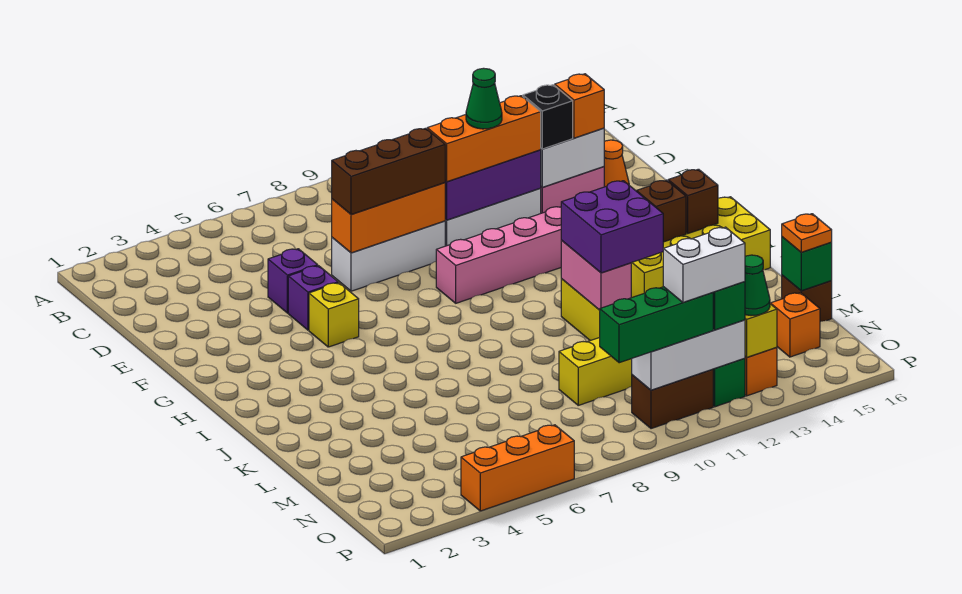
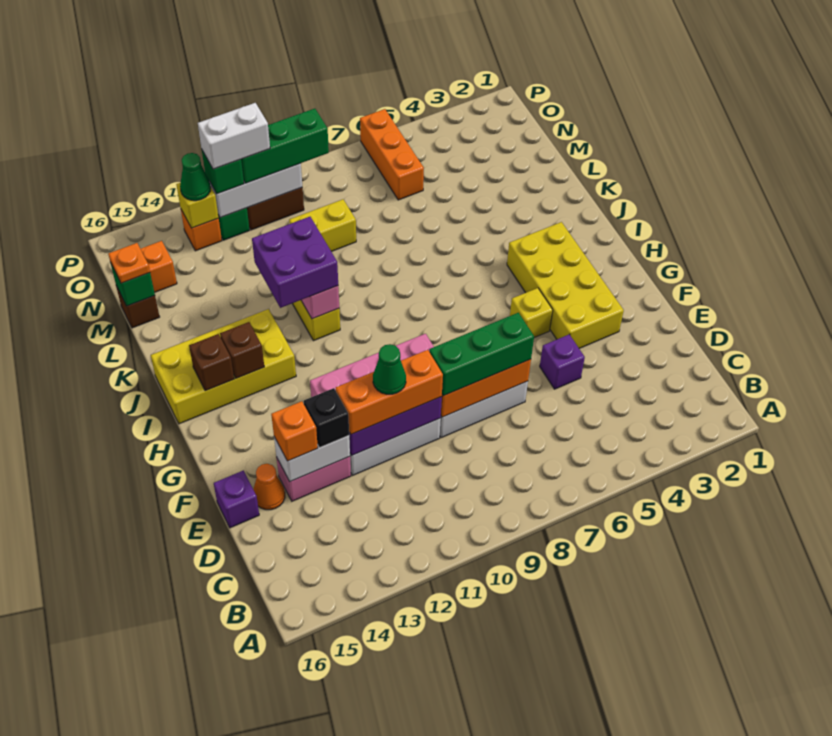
brown brick E7:E9 level 3 -> green brick E7:E9 level 3
none -> yellow brick F3:I4 level 1
purple brick F5 level 1 -> purple brick E16 level 1
orange brick P4:P6 level 1 -> orange brick N6:P6 level 1

